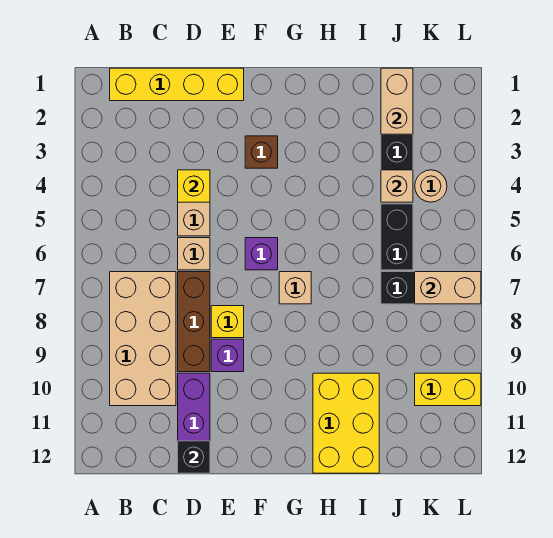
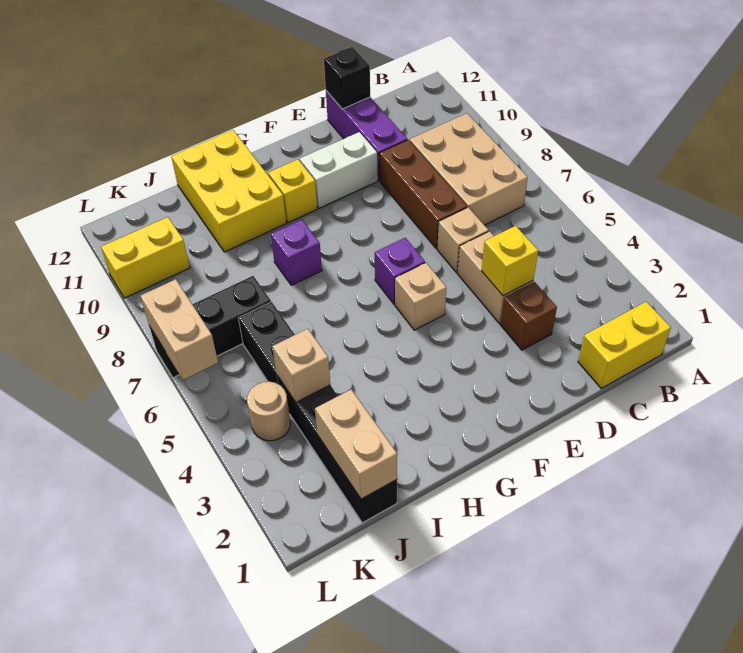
yellow brick B1:E1 level 1 -> yellow brick B1:C1 level 1
tan brick B7:C10 level 1 -> tan brick B7:C9 level 1
yellow brick E8 level 1 -> yellow brick G10 level 1
purple brick E9 level 1 -> purple brick H8 level 1
none -> white brick E10:F10 level 1
brown brick F3 level 1 -> brown brick D3 level 1
tan brick G7 level 1 -> tan brick F5 level 1
tan brick K7:L7 level 2 -> tan brick L6:L7 level 2

